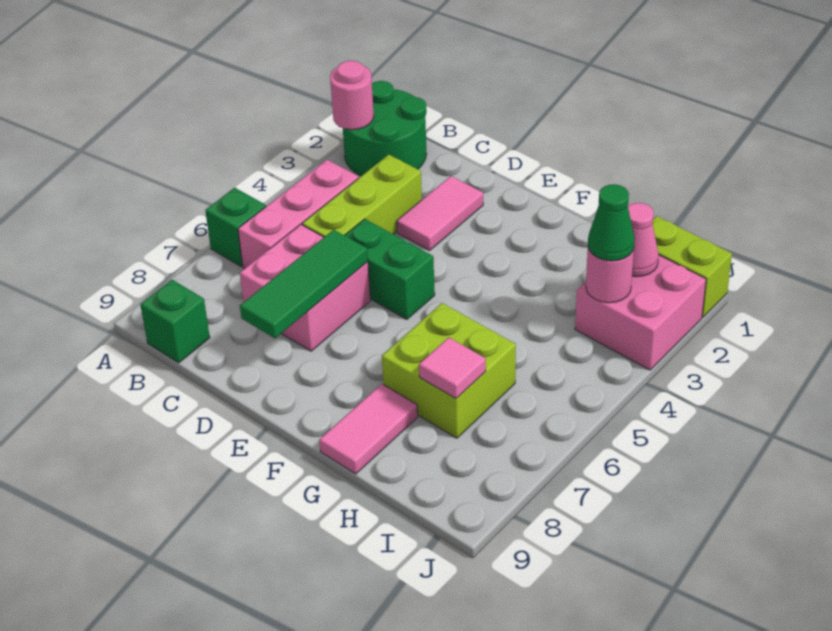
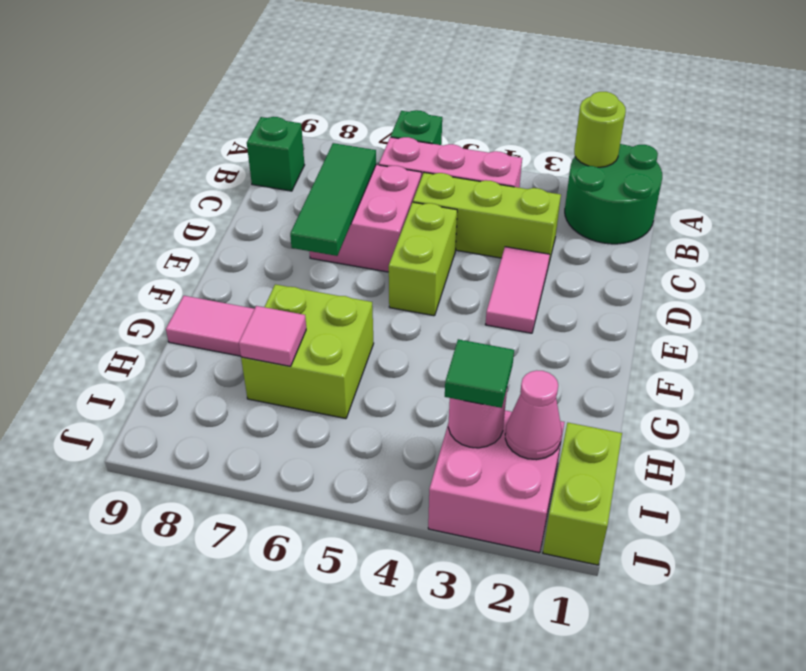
pink round brick A2 level 2 -> lime round brick A2 level 2
pink tile D2:D3 level 1 -> pink tile D3:E3 level 1
green brick D5:E5 level 1 -> lime brick D5:E5 level 1
green tile D6:D8 level 2 -> green tile C7:E7 level 2
green cone I3 level 3 -> green tile I3 level 3

